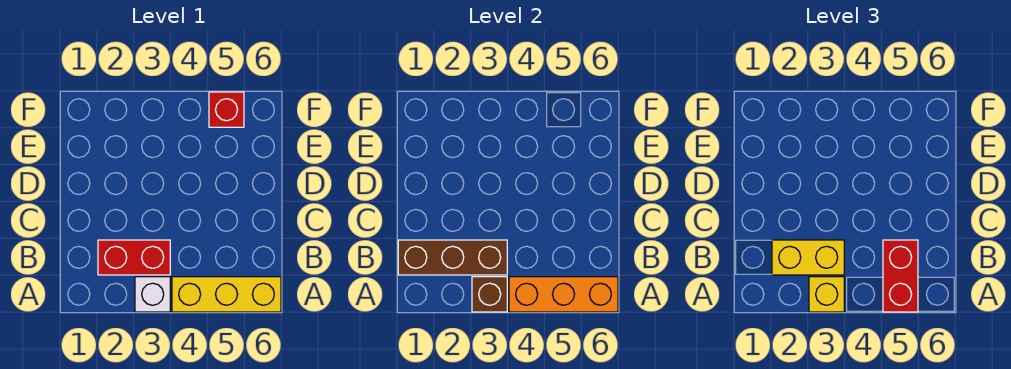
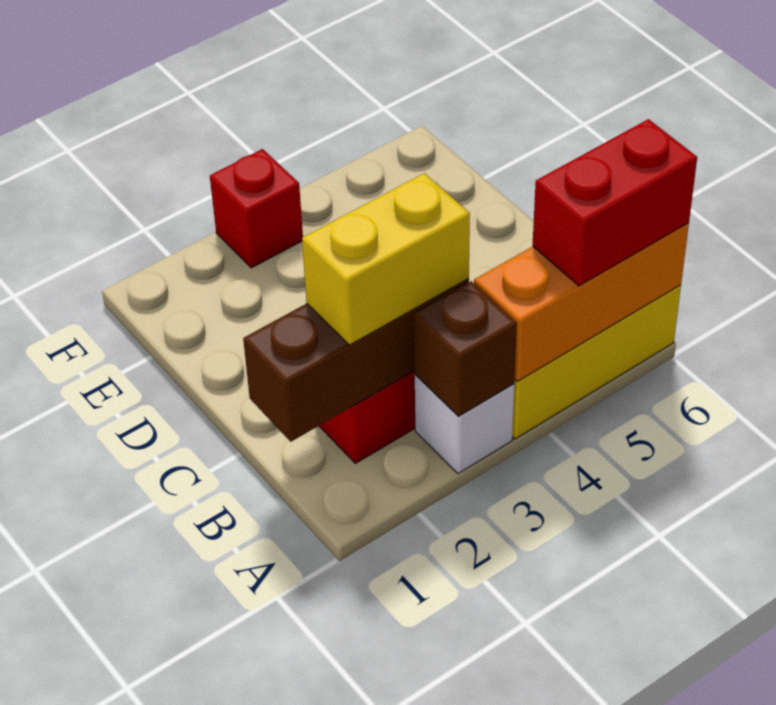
yellow brick A3 level 3 -> none
red brick A5:B5 level 3 -> red brick A5:A6 level 3
red brick F5 level 1 -> red brick F3 level 1

